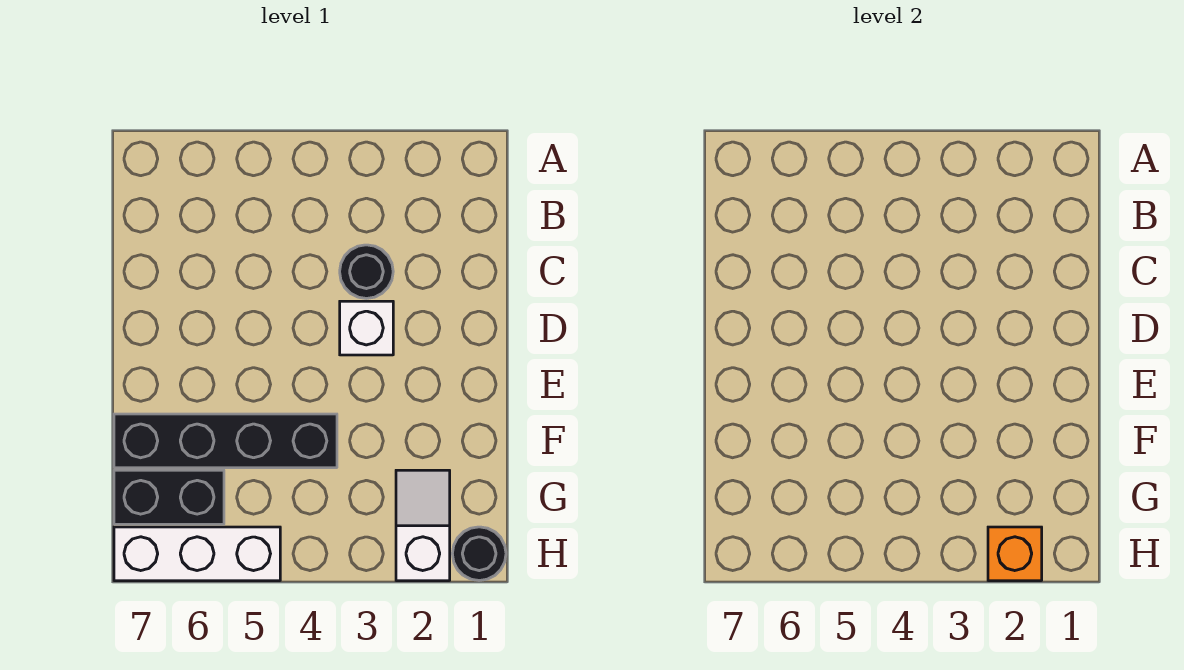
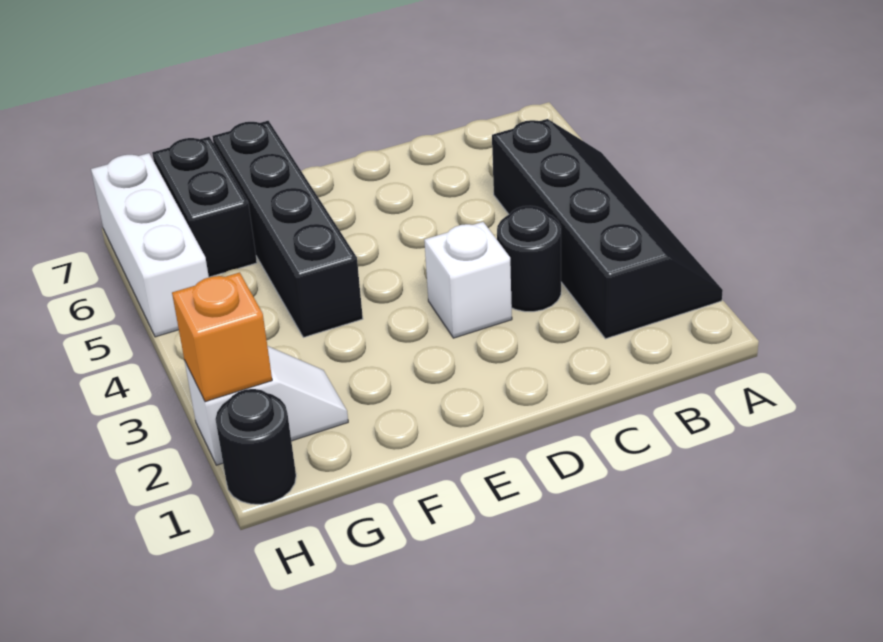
none -> black slope A2:B5 level 1 top B

